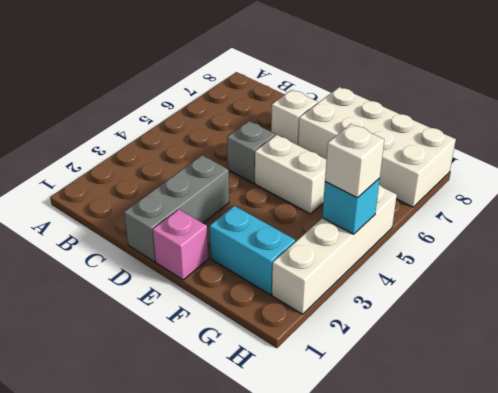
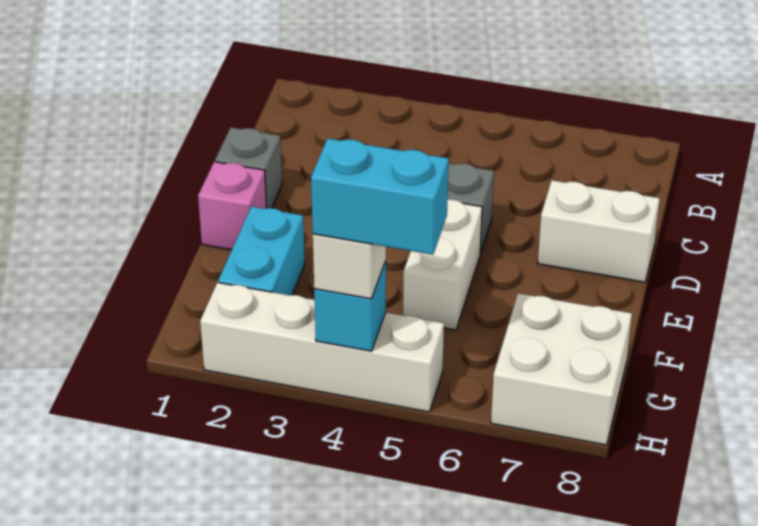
grey brick D1:D3 level 1 -> grey brick D1 level 1
white brick D7 level 1 -> white brick D7:D8 level 1
white brick E7:H8 level 1 -> white brick G7:H8 level 1
none -> cyan brick H4:H5 level 4

